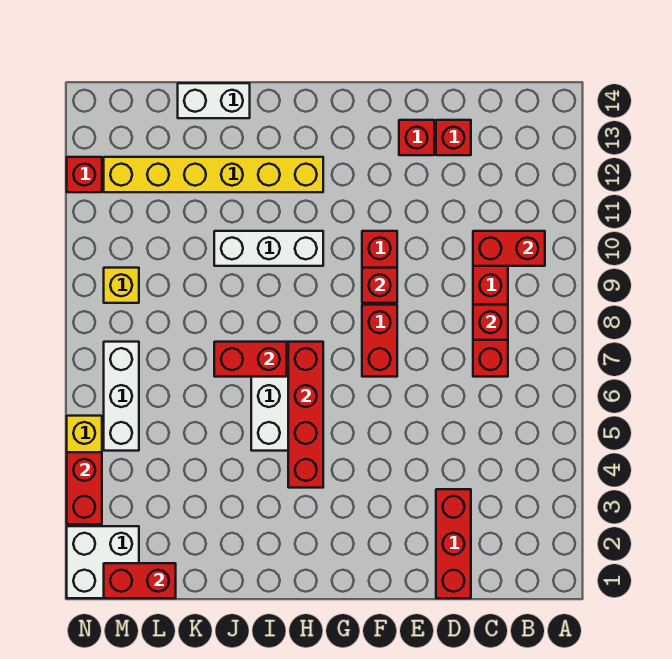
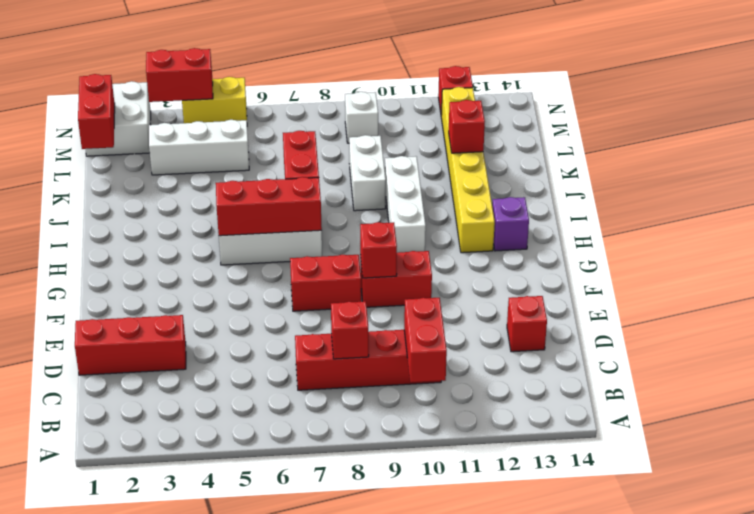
red brick E13 level 1 -> red brick K12 level 2
red brick H4:H7 level 2 -> red brick H5:H7 level 2
none -> purple brick H13 level 1
white brick J14:K14 level 1 -> white brick J9:K9 level 1
white brick M5:M7 level 1 -> white brick L3:L5 level 1
yellow brick M9 level 1 -> white brick M9 level 1

